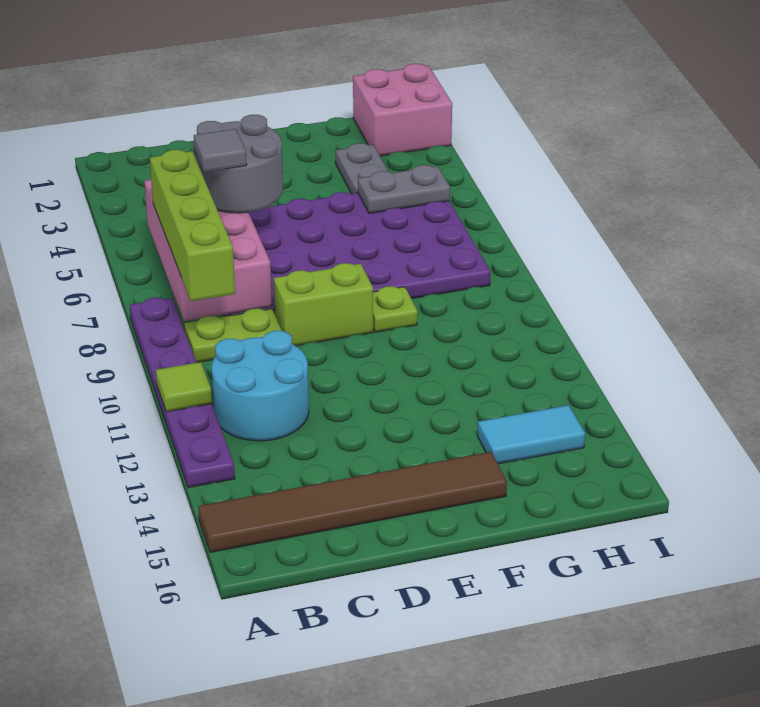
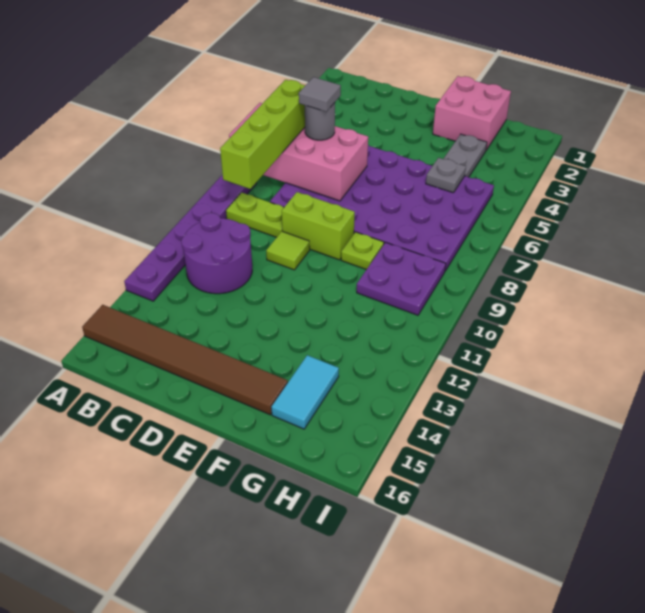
lime tile A11 level 2 -> lime tile D10 level 1
pink brick B5:C8 level 2 -> pink brick A6:D7 level 2
cyan round brick B11:C12 level 1 -> purple round brick B11:C12 level 1
grey round brick C5:D6 level 3 -> grey round brick C6 level 3
grey plate G5:H5 level 2 -> grey plate G5 level 2
none -> purple plate G9:H10 level 1
cyan tile G14:H14 level 1 -> cyan tile G14:G15 level 1
pink brick H1:I2 level 1 -> pink brick F1:G2 level 1

